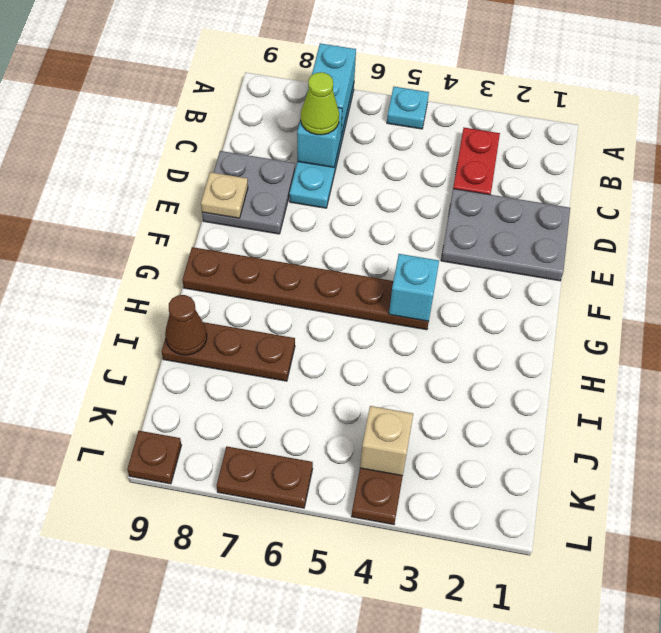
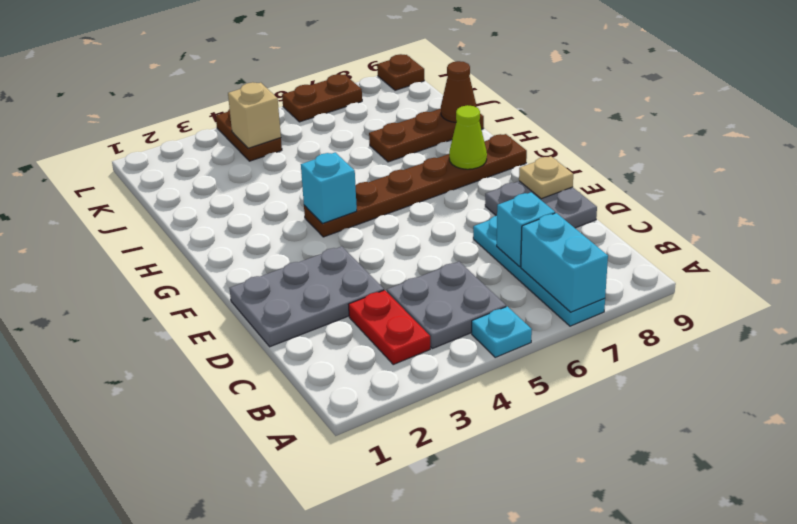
none -> grey plate B4:C5 level 1
lime cone C7 level 3 -> lime cone G8 level 2

